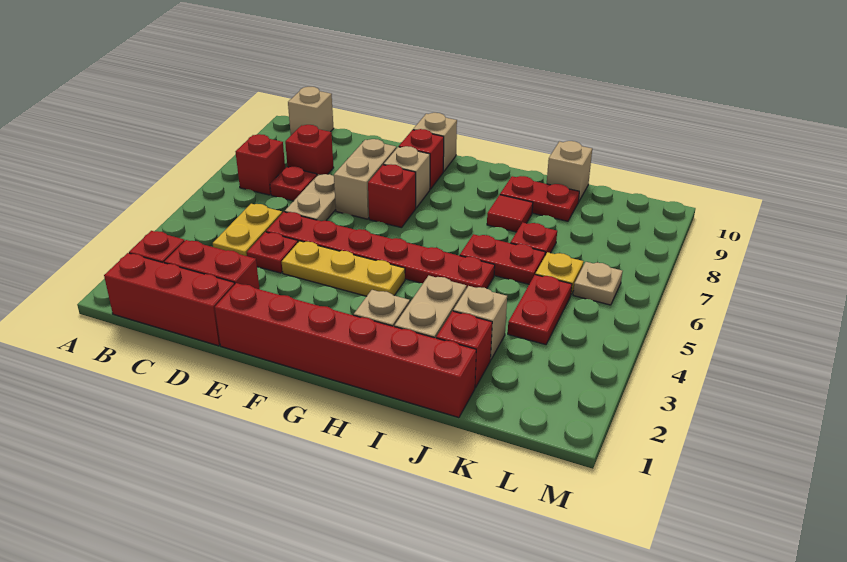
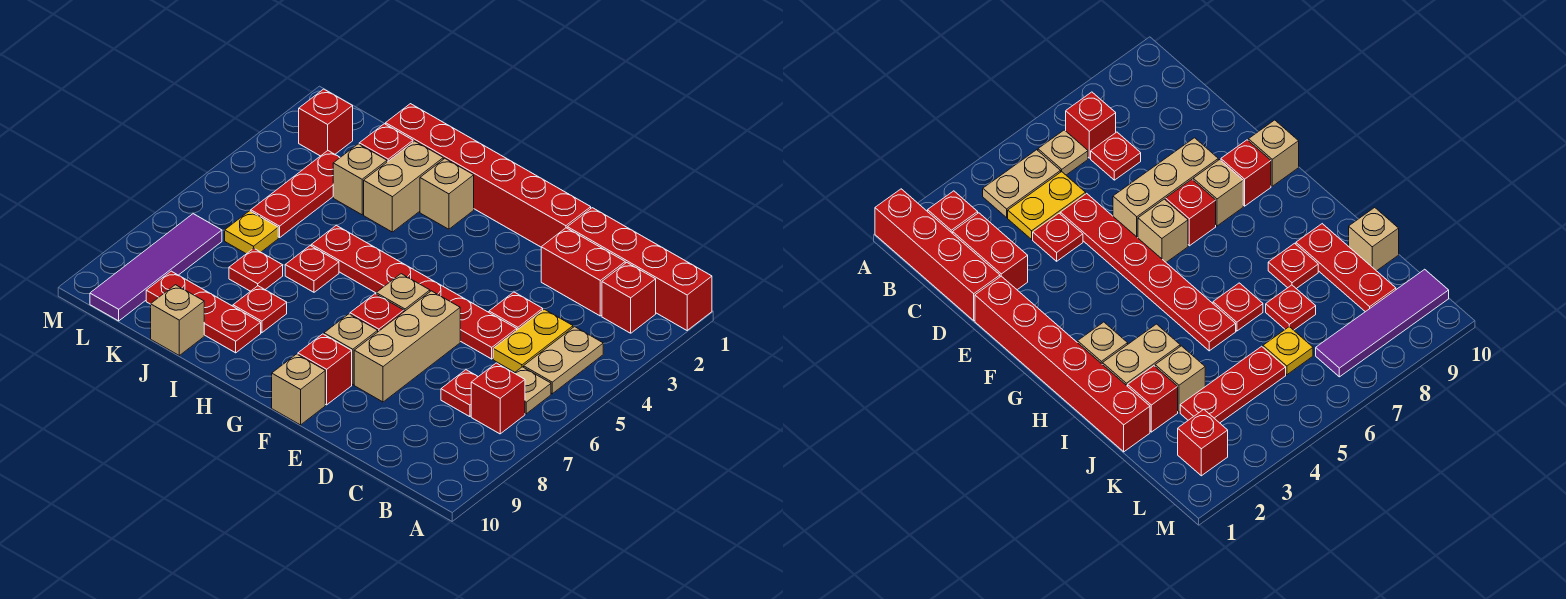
red brick B1:D1 level 1 -> red brick A1:D1 level 1
tan brick B10 level 1 -> tan brick F6 level 1
red brick C8 level 1 -> red brick L2 level 1
tan plate D6:D7 level 1 -> tan plate B4:B5 level 1
yellow plate E4:G4 level 1 -> none
tan brick E7:E8 level 1 -> tan brick E6:E8 level 1
red plate I6:J6 level 1 -> red plate I6 level 1
red tile I8 level 1 -> red plate I8 level 1
red plate I9:J9 level 1 -> red plate I9:K9 level 1
red plate K4:K5 level 1 -> red plate K3:K5 level 1
tan plate L6 level 1 -> tan plate B6 level 1
none -> purple tile L7:L10 level 1

